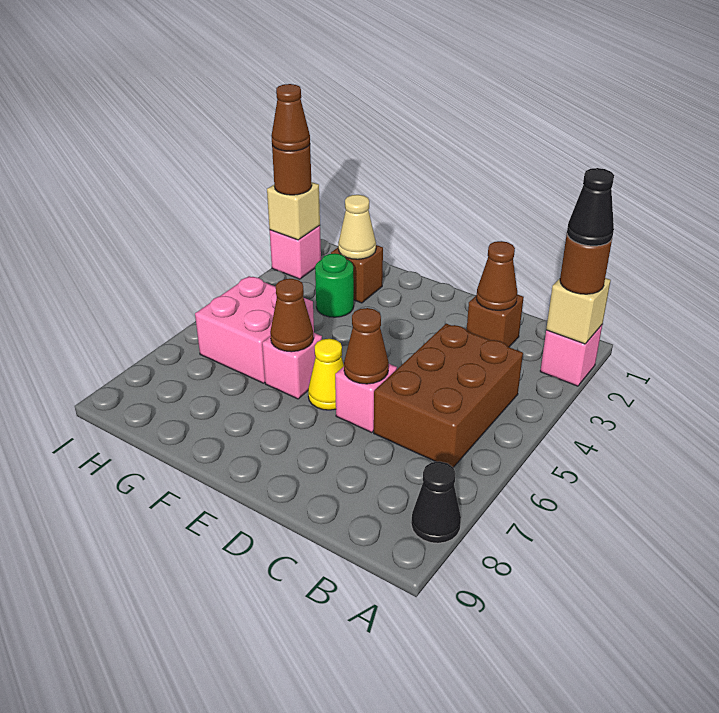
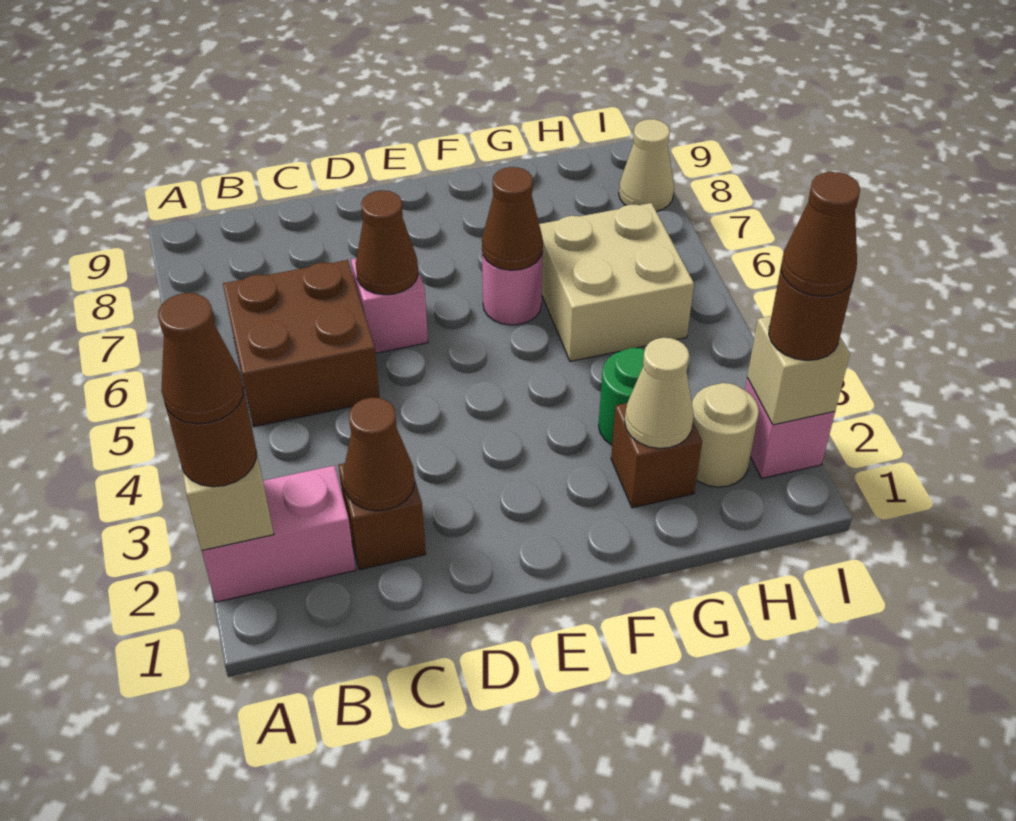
pink brick A2 level 1 -> pink brick A2:B2 level 1
black cone A2 level 4 -> brown cone A2 level 4
black cone A8 level 1 -> none
brown brick B4:C6 level 1 -> brown brick B5:C6 level 1
yellow cone E6 level 1 -> none
pink brick F6 level 1 -> pink round brick F6 level 1
pink brick G5:H6 level 1 -> tan brick G5:H6 level 1
none -> tan round brick H2 level 1
none -> tan cone I8 level 1

